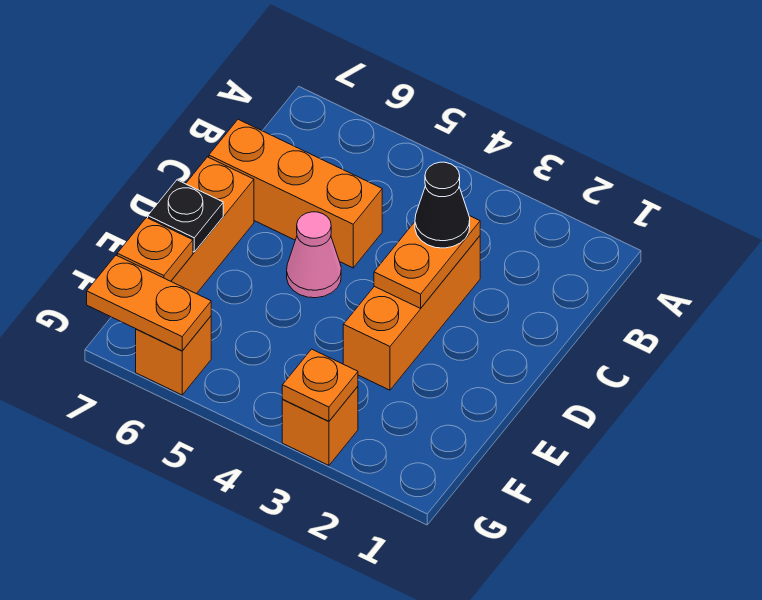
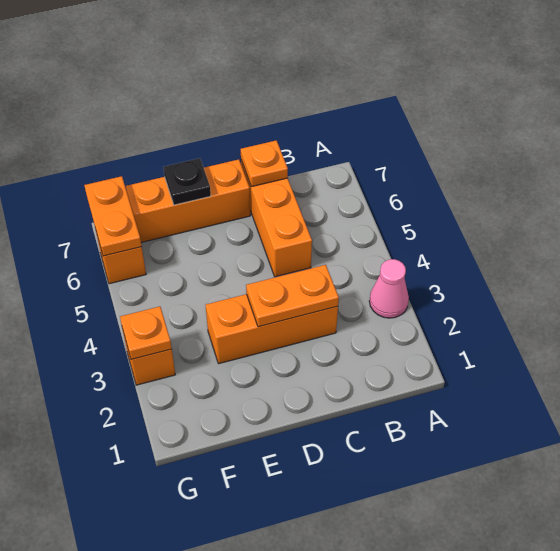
black cone C3 level 3 -> none
pink cone D5 level 1 -> pink cone A3 level 1
orange plate F7 level 2 -> orange plate C7 level 2

